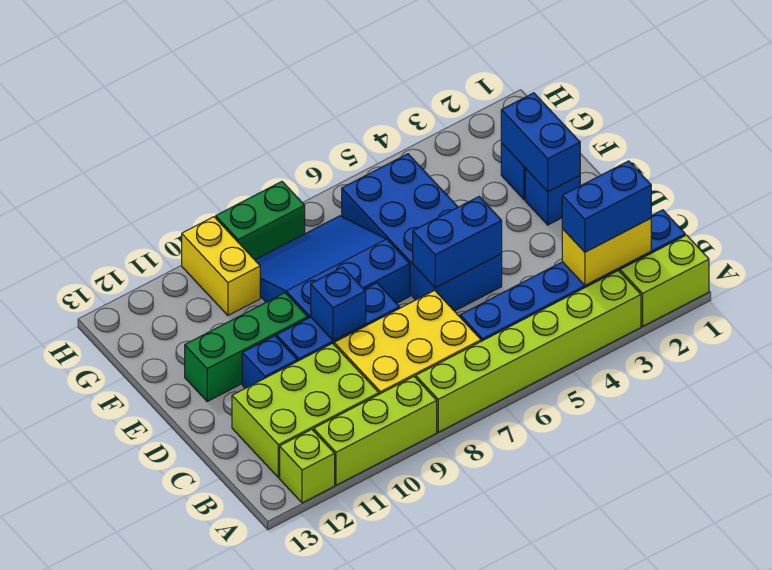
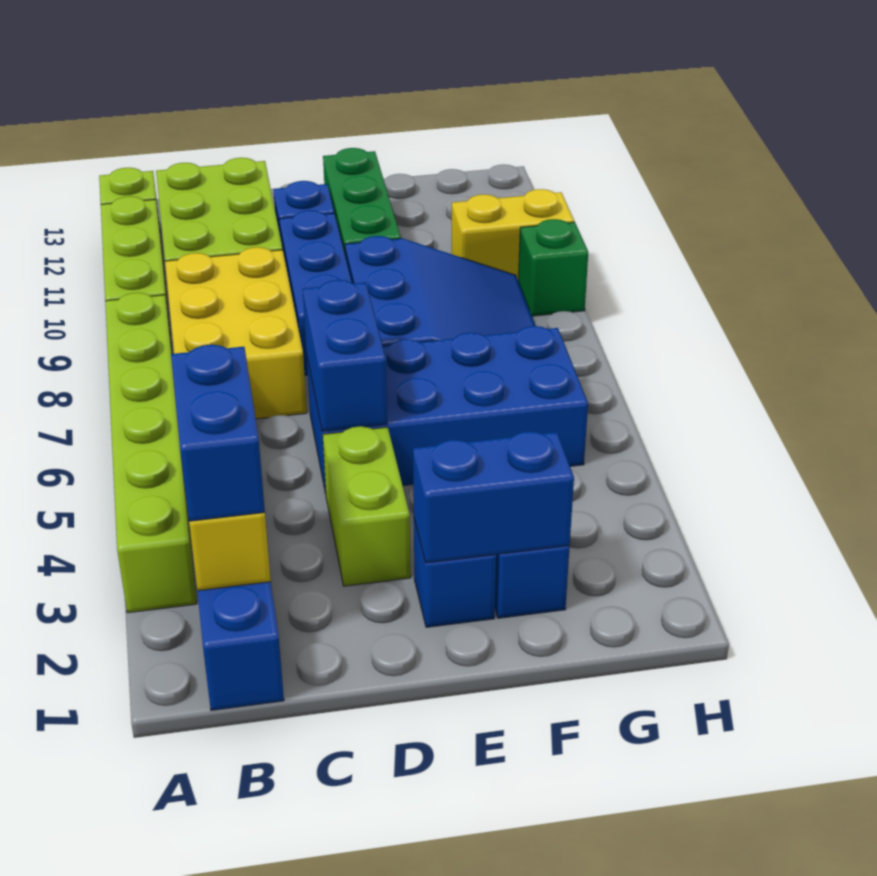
lime brick A1:A2 level 1 -> lime brick D3:D4 level 1
blue brick D9 level 2 -> none
green brick H8:H9 level 1 -> green brick H9 level 1

